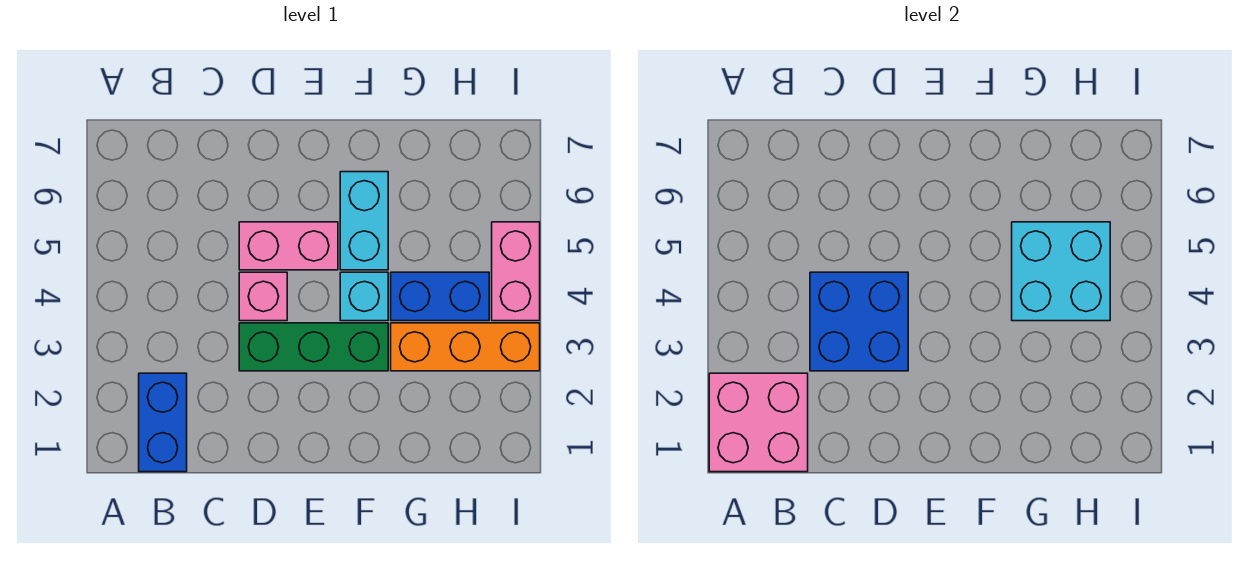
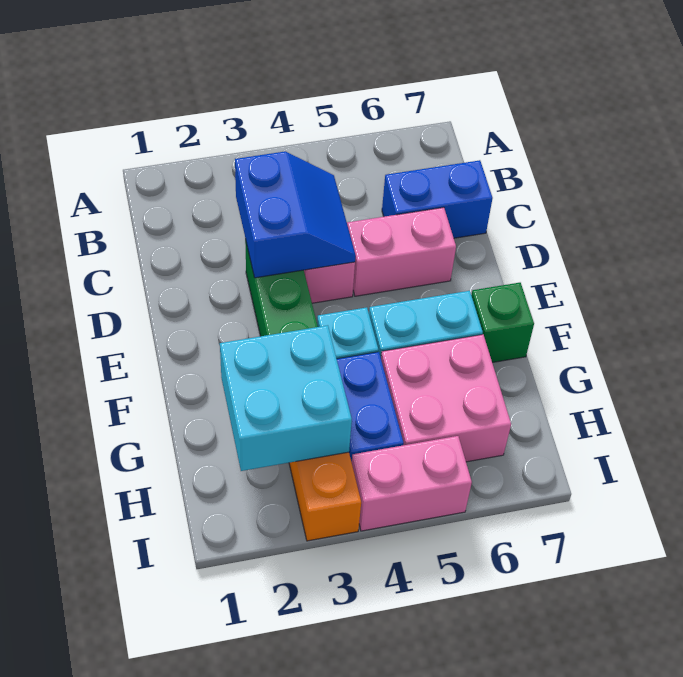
pink brick A1:B2 level 2 -> pink brick G5:H6 level 1
blue brick B1:B2 level 1 -> blue brick C6:C7 level 1
blue brick C3:D4 level 2 -> blue slope C3:D4 level 2 top 3
pink brick D5:E5 level 1 -> pink brick D5:D6 level 1
none -> green brick F7 level 1
cyan brick G4:H5 level 2 -> cyan brick G2:H3 level 2

